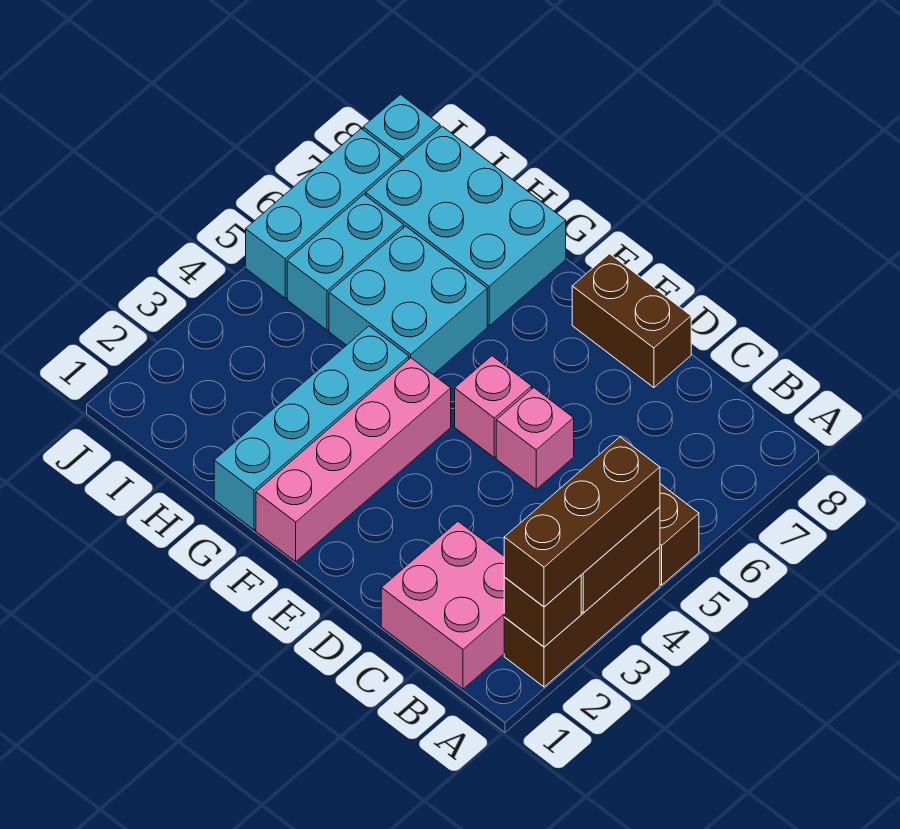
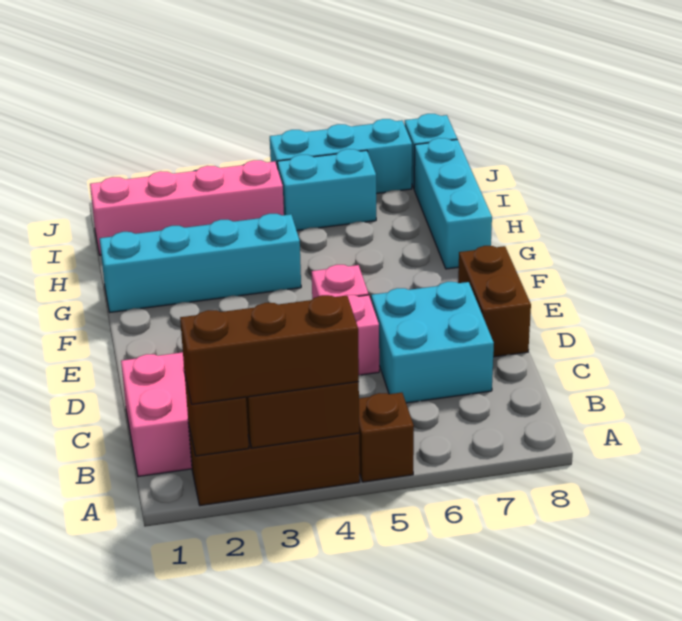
pink brick F1:F4 level 1 -> pink brick I1:I4 level 1
cyan brick G5:H6 level 1 -> cyan brick C6:D7 level 1
cyan brick G7:I8 level 1 -> cyan brick G8:I8 level 1

